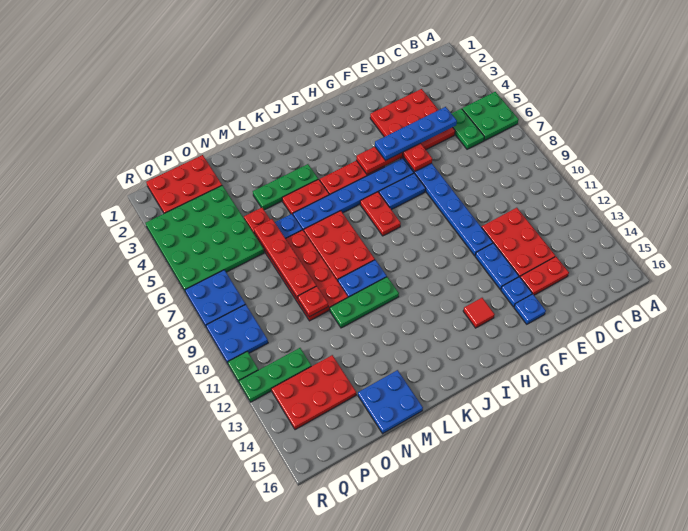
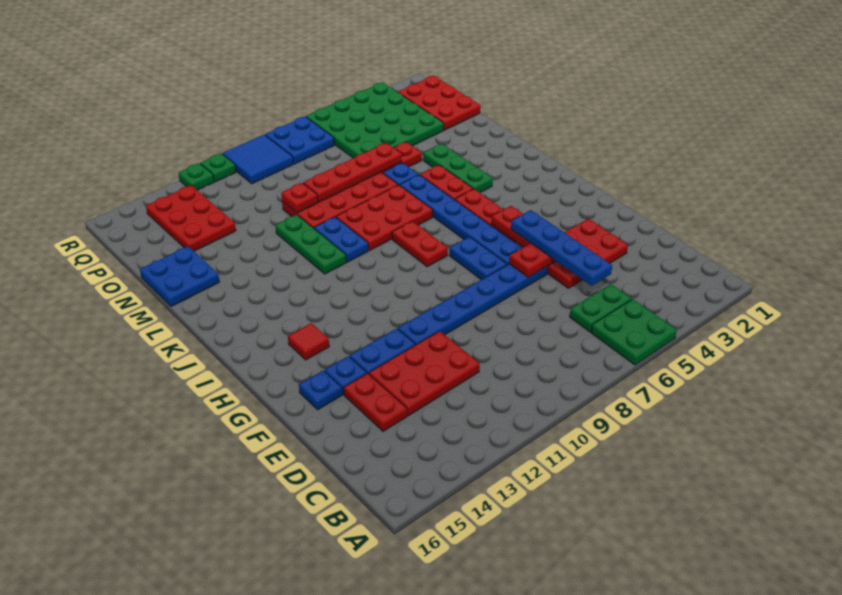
red plate D3:F5 level 1 -> red plate E3:F5 level 1
red plate I7:I8 level 1 -> red plate I8:J8 level 1
green plate P12:R12 level 1 -> green plate R12 level 1
blue plate Q9:R10 level 1 -> blue tile Q9:R10 level 1

